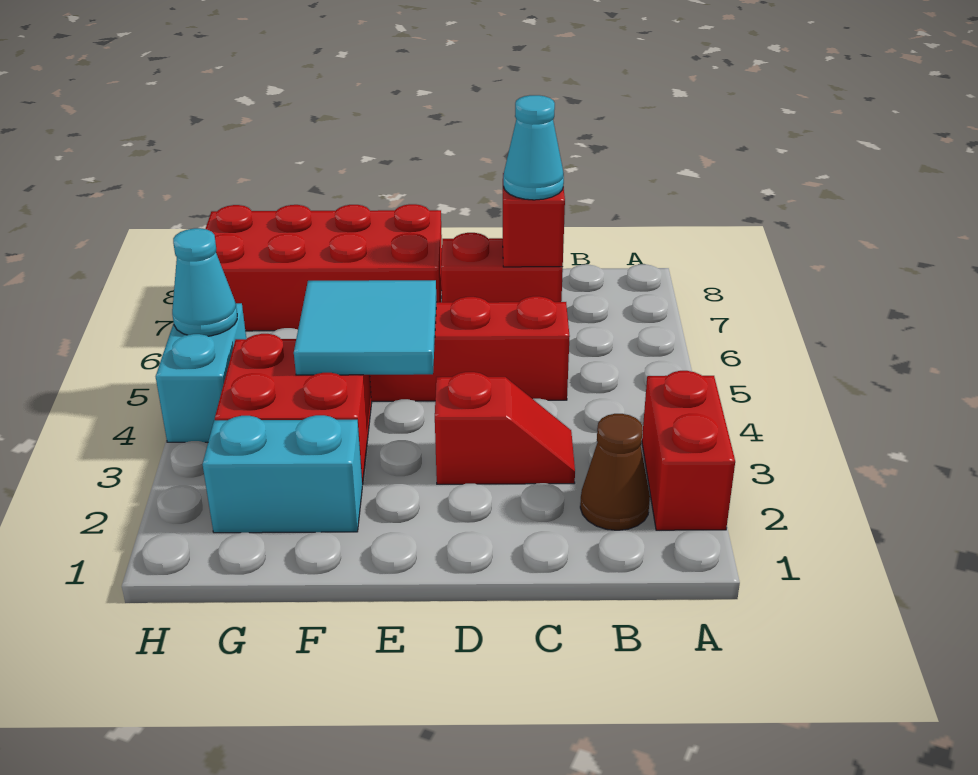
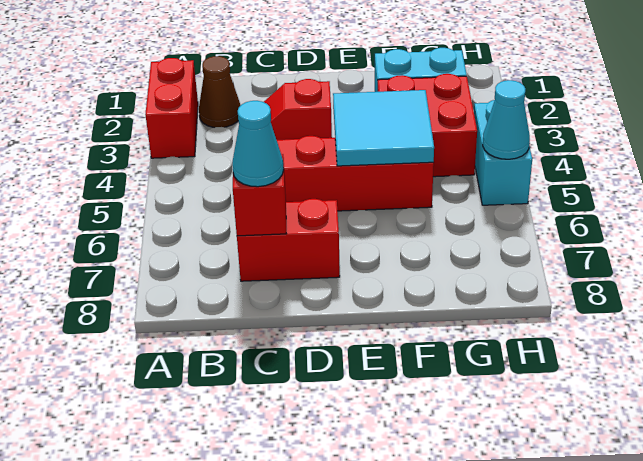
red brick E7:H8 level 1 -> none

